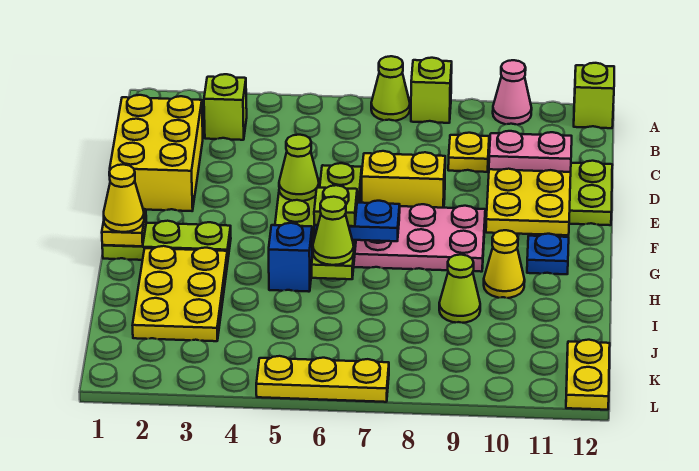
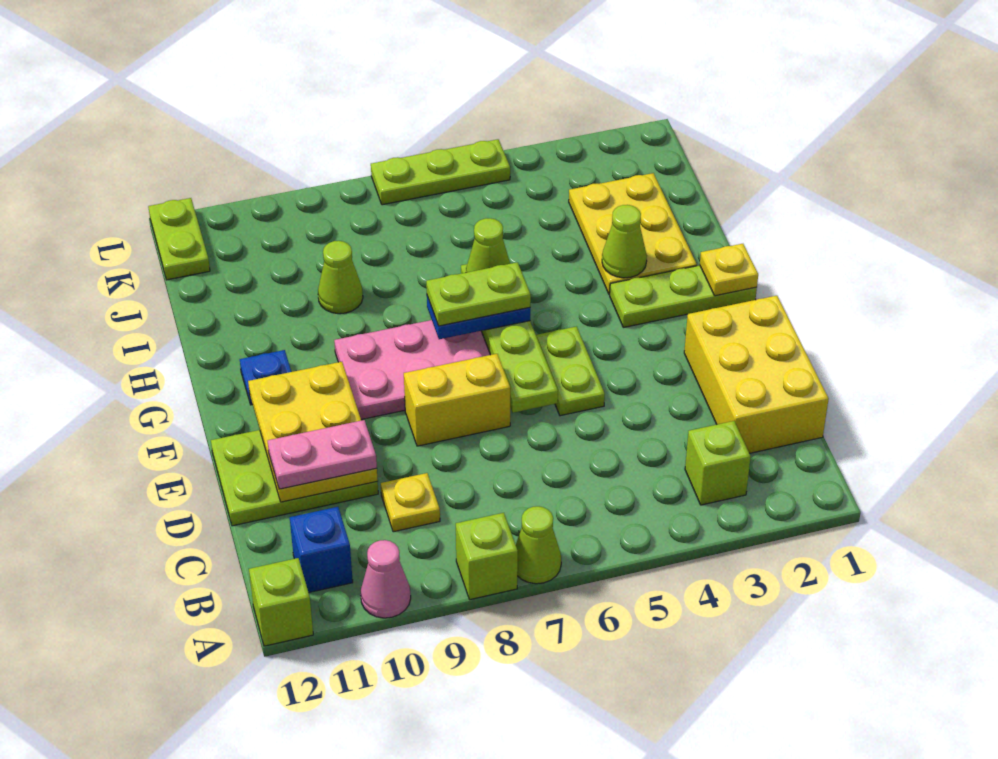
lime cone E5 level 2 -> lime cone H3 level 2
yellow cone G1 level 3 -> none
lime plate G6 level 4 -> lime plate G6:G7 level 4
blue brick H5 level 1 -> blue brick B11 level 1
yellow cone H10 level 1 -> none
yellow plate K12:L12 level 1 -> lime plate K12:L12 level 1
yellow plate L5:L7 level 1 -> lime plate L5:L7 level 1

